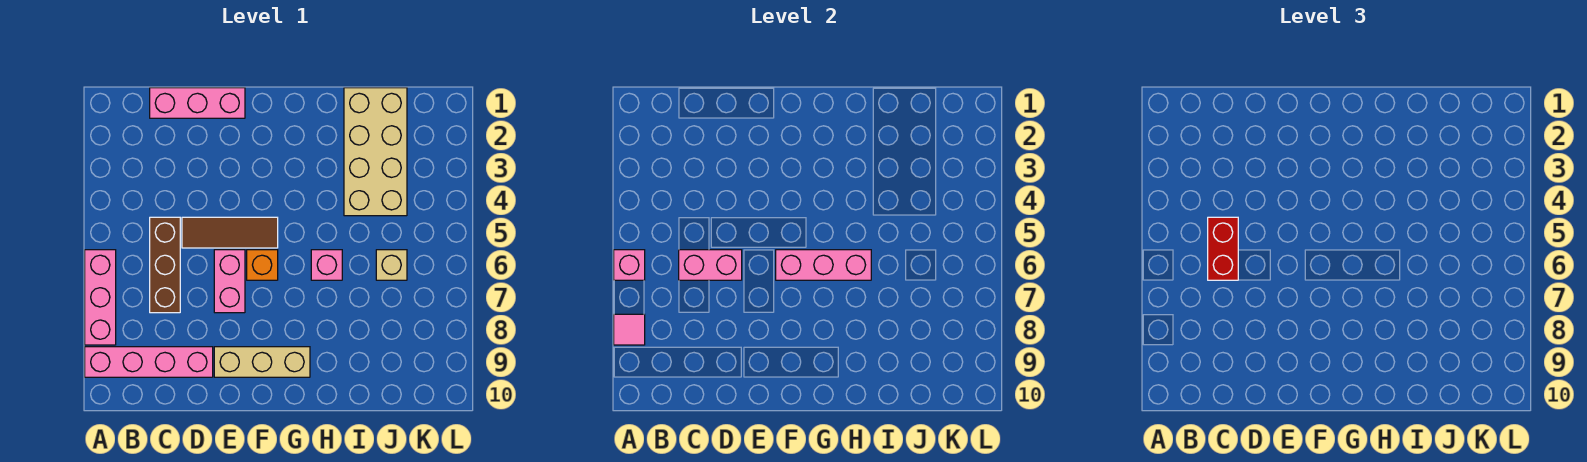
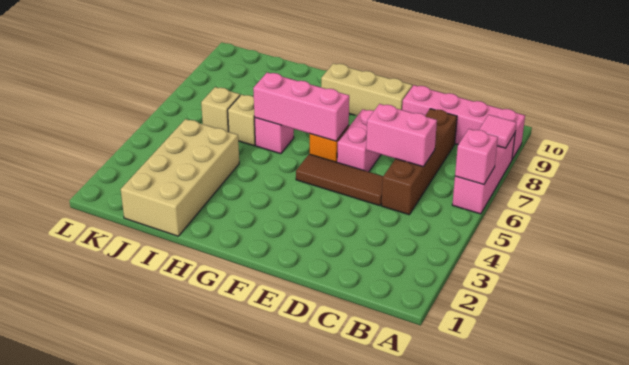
pink brick C1:E1 level 1 -> none
brown brick C5:C7 level 1 -> brown brick C5:C8 level 1
red brick C5:C6 level 3 -> none
none -> tan brick I6 level 1

